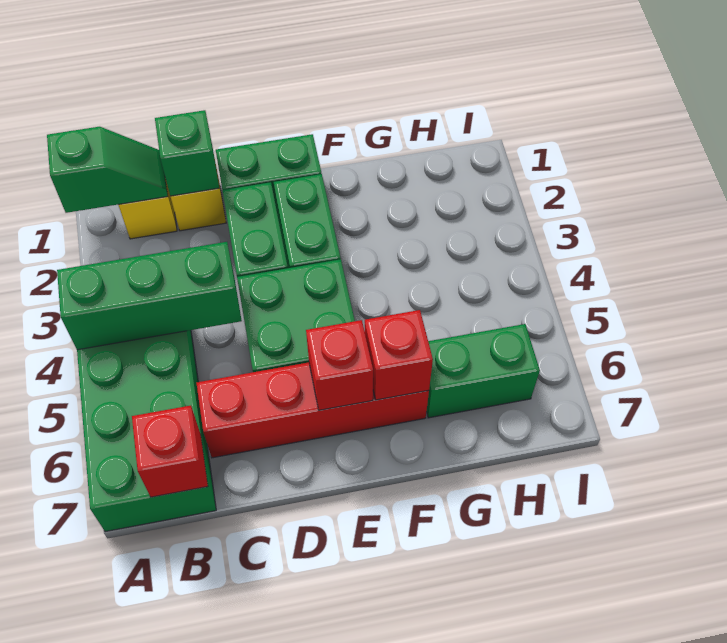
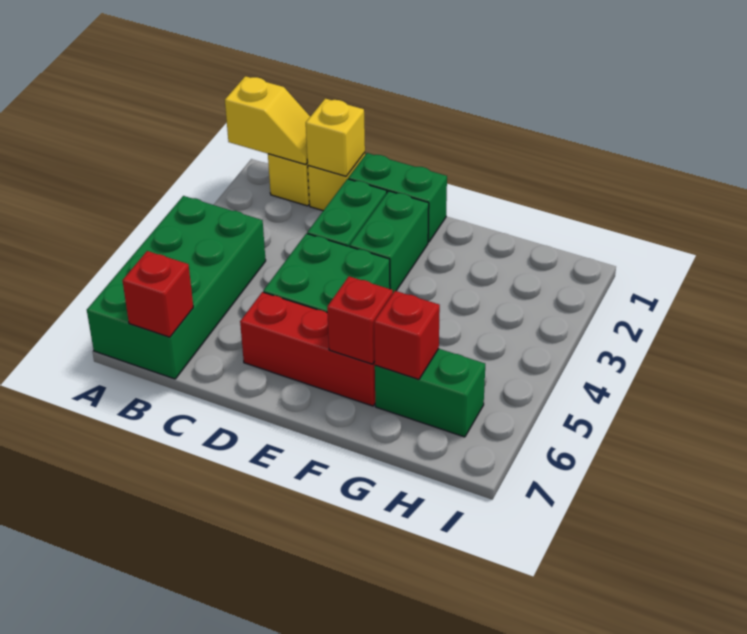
green slope A1:B1 level 2 top A -> yellow slope A1:B1 level 2 top A
green brick A4:C4 level 2 -> none
green brick C1 level 2 -> yellow brick C1 level 2
red brick C6:F6 level 1 -> red brick D6:F6 level 1
red brick E6 level 2 -> red brick G6 level 2

